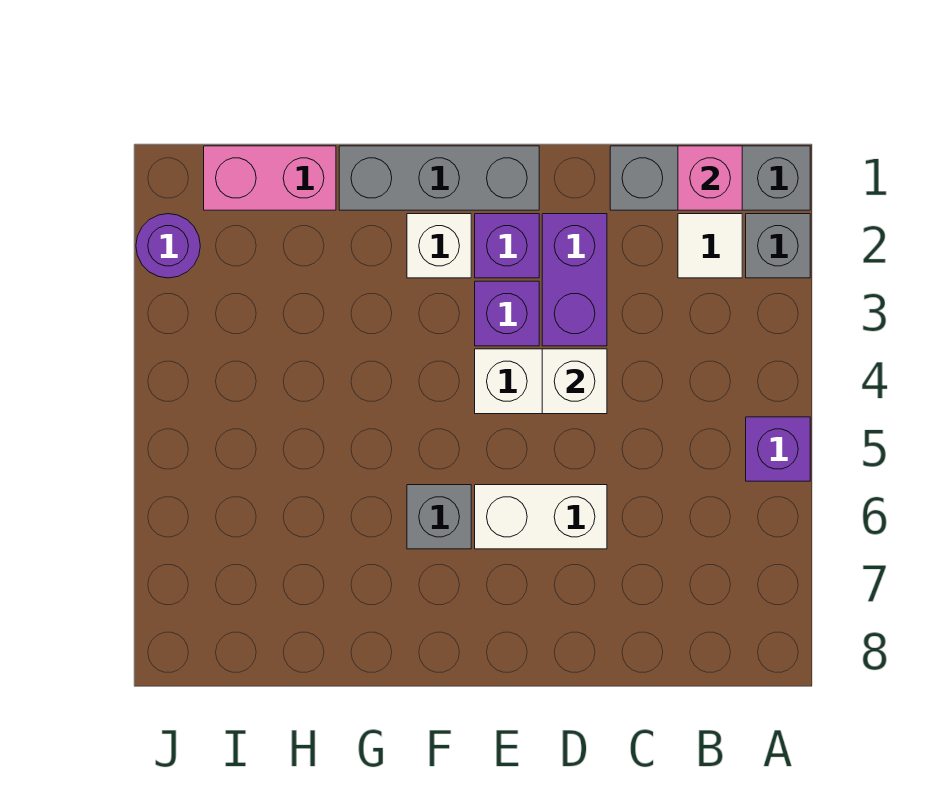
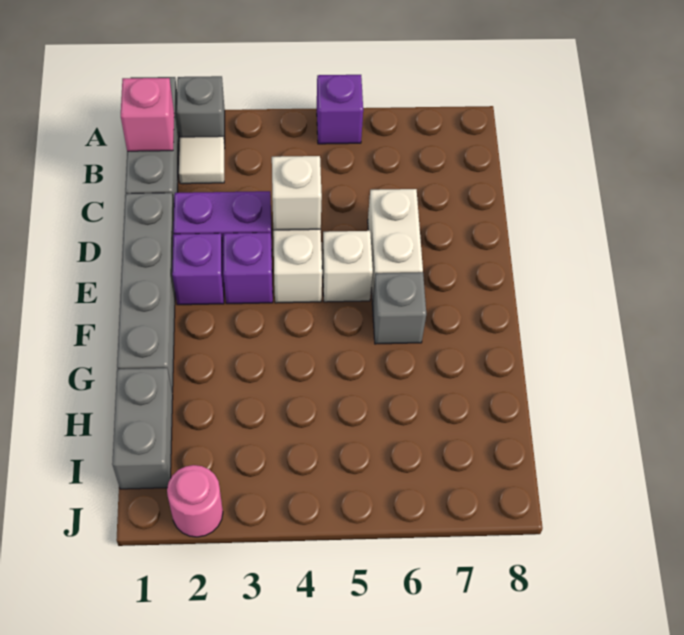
grey brick E1:G1 level 1 -> grey brick D1:G1 level 1
white brick F2 level 1 -> white brick E5 level 1
pink brick H1:I1 level 1 -> grey brick H1:I1 level 1
purple round brick J2 level 1 -> pink round brick J2 level 1

